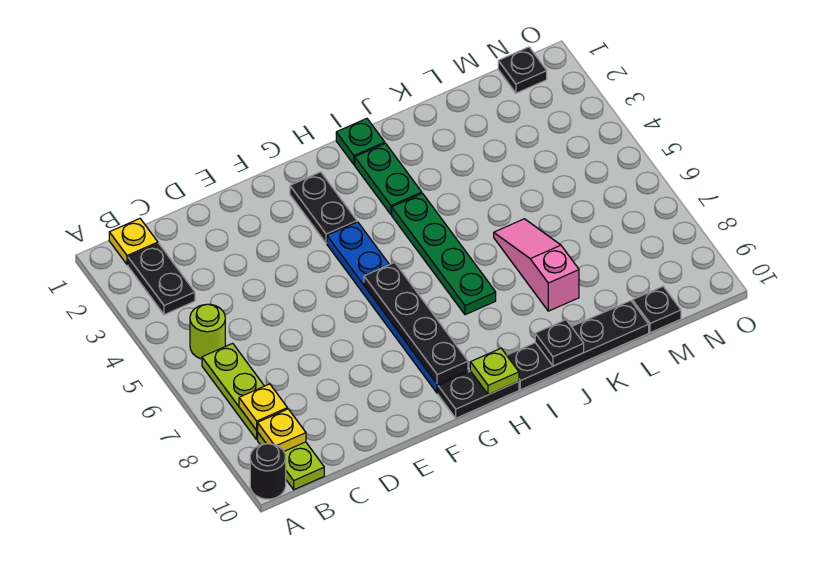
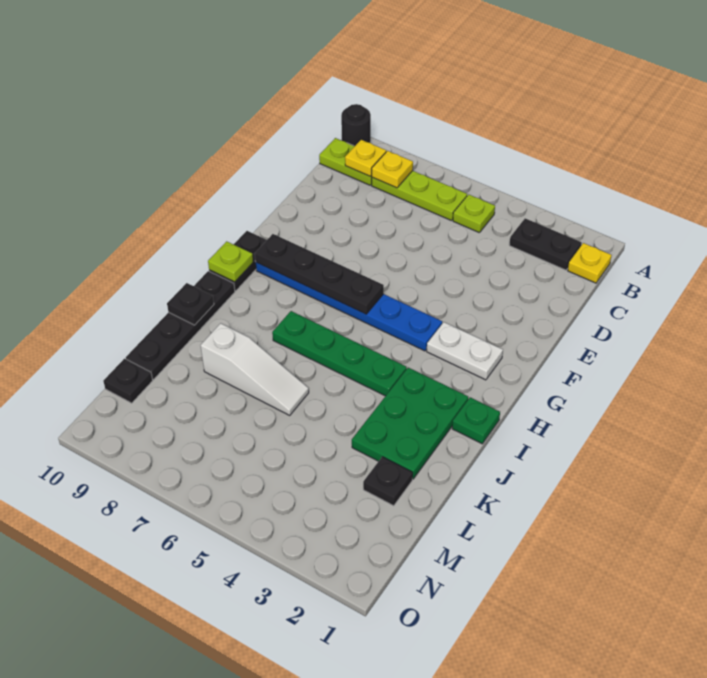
lime round brick B5 level 1 -> lime plate B5 level 1
black plate G2:G3 level 1 -> white plate G2:G3 level 1
green plate I2:I3 level 1 -> green plate I2:K3 level 1
pink slope K6:K8 level 1 top 8 -> white slope K6:K8 level 1 top 8
black plate N1 level 1 -> black plate L2 level 1

